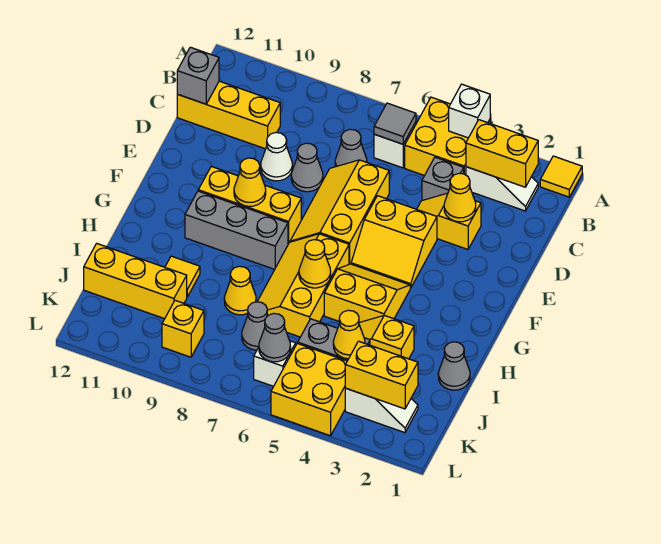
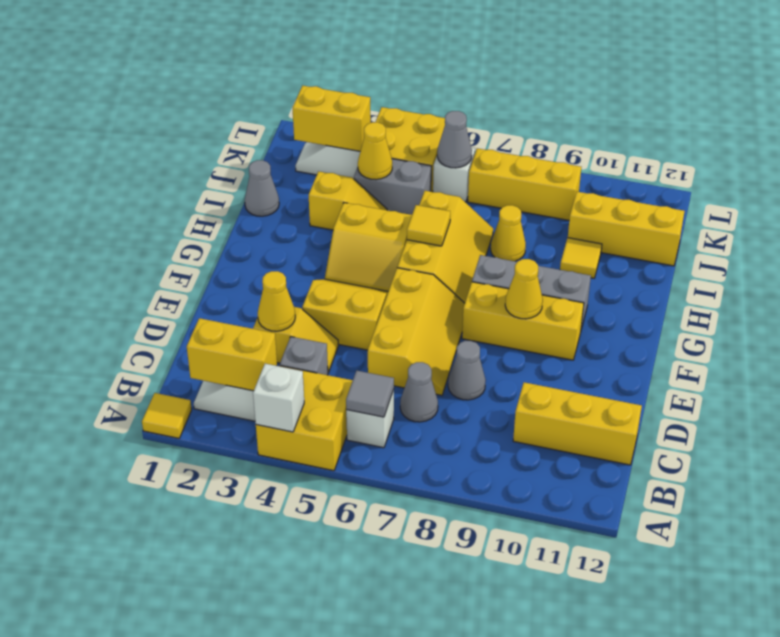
grey brick C12 level 2 -> none
white cone D9 level 1 -> none
yellow cone H6 level 2 -> yellow tile H6 level 2
grey cone J7 level 1 -> none
yellow brick K9 level 1 -> yellow brick K7:K9 level 1

